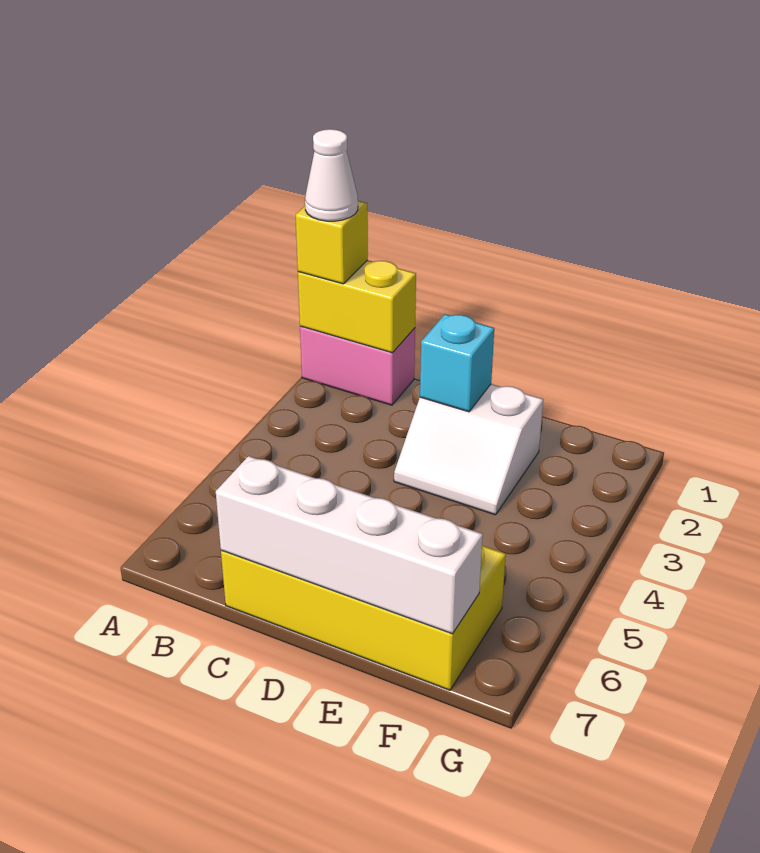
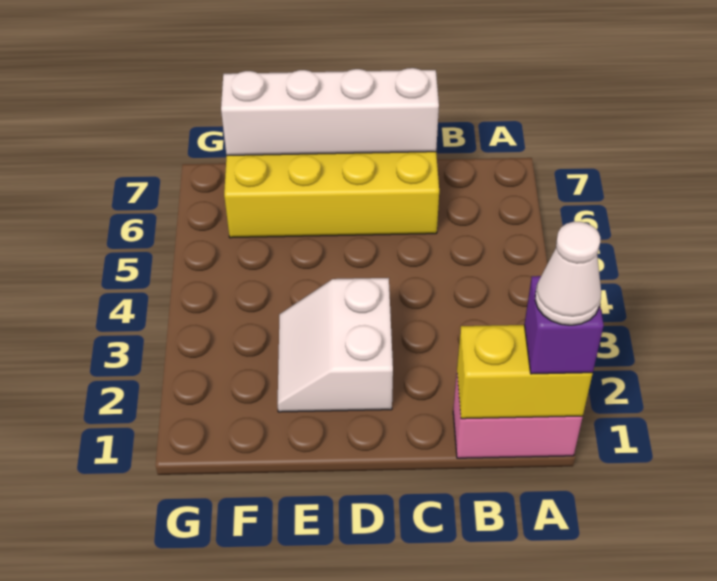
yellow brick A1 level 3 -> purple brick A1 level 3
white slope D2:E3 level 1 top 2 -> white slope D2:E3 level 1 top D
cyan brick D2 level 2 -> none

